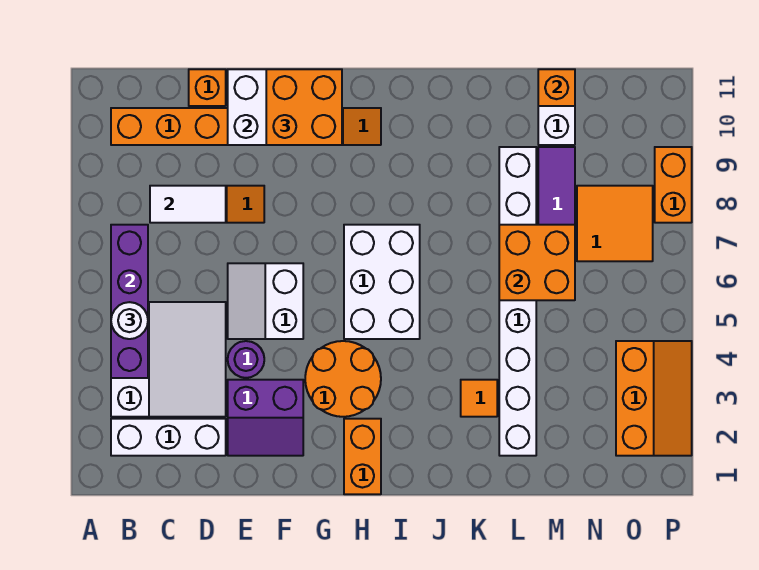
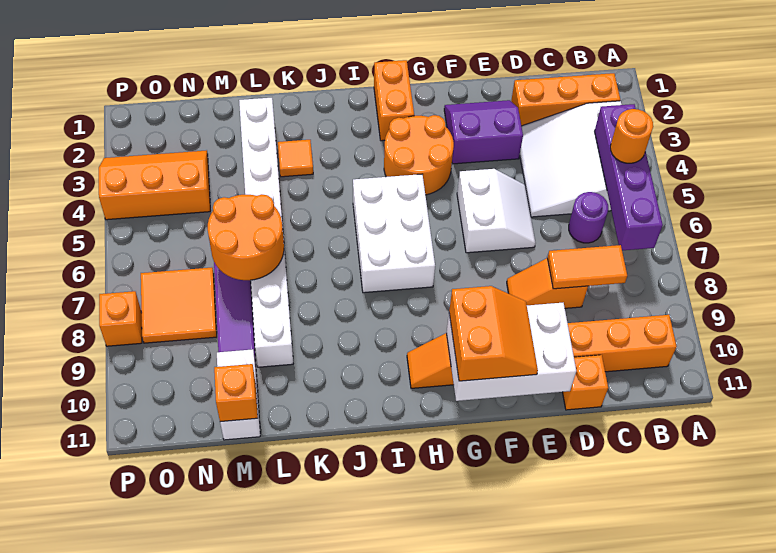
white brick B2:D2 level 1 -> orange brick B2:D2 level 1
white round brick B5 level 3 -> orange round brick B5 level 3
white tile C8:D8 level 2 -> orange tile C8:D8 level 2
purple round brick E4 level 1 -> purple round brick C6 level 1
orange brick F10:G11 level 3 -> orange slope F10:G11 level 3 top G
orange brick L6:M7 level 2 -> orange round brick L6:M7 level 2
orange slope O2:P4 level 1 top O -> orange slope N3:P4 level 1 top 4
orange brick P8:P9 level 1 -> orange brick P8 level 1

